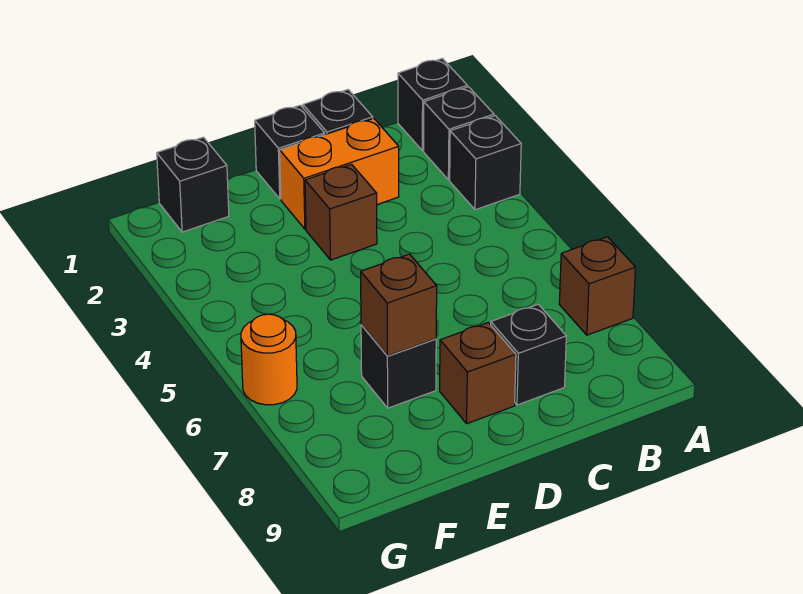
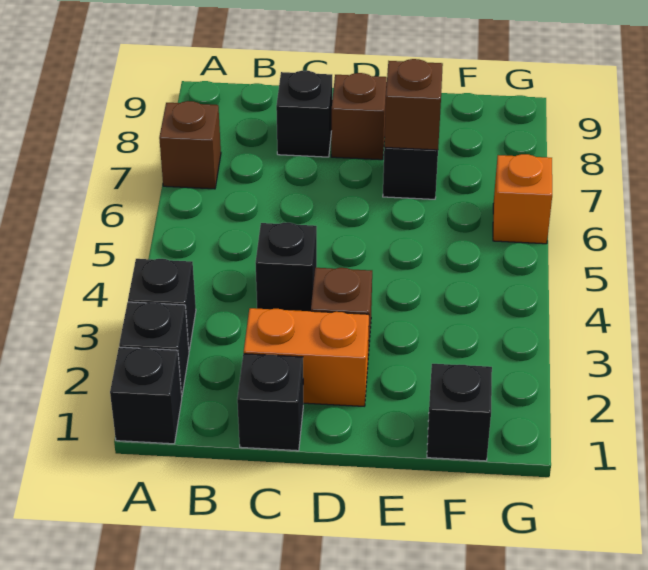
black brick D1 level 1 -> black brick C4 level 1
orange round brick G6 level 1 -> orange brick G6 level 1

